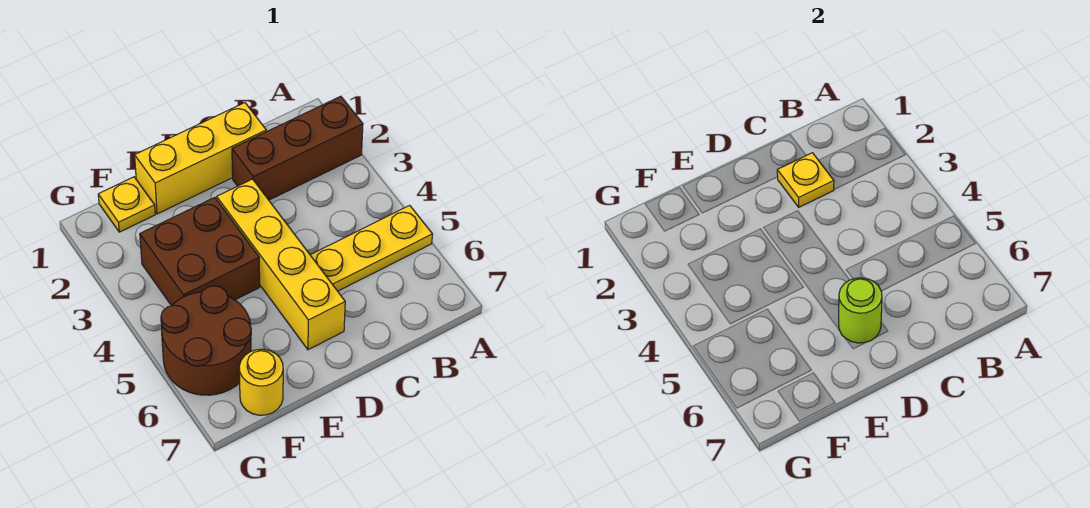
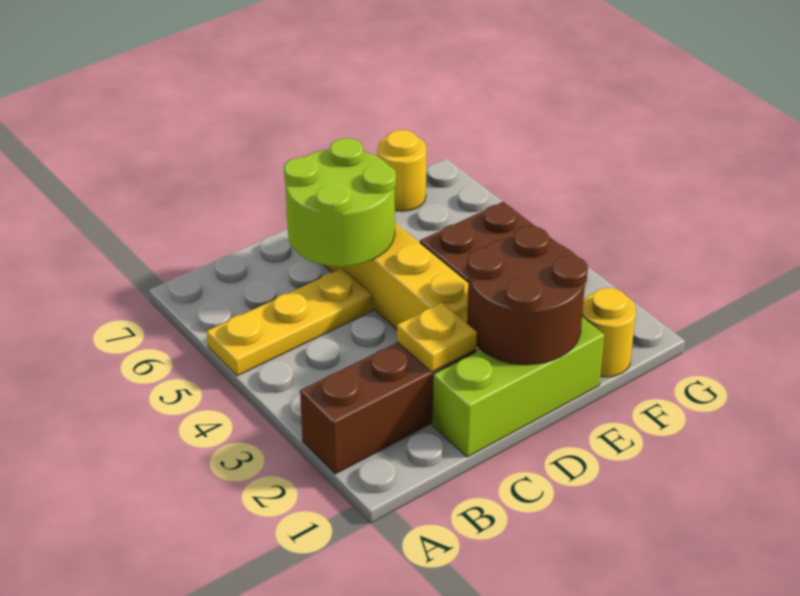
yellow brick C1:E1 level 1 -> lime brick C1:E1 level 1
lime round brick D6 level 2 -> lime round brick C5:D6 level 2
yellow plate F1 level 1 -> yellow round brick F1 level 1
brown round brick F5:G6 level 1 -> brown round brick D1:E2 level 2

